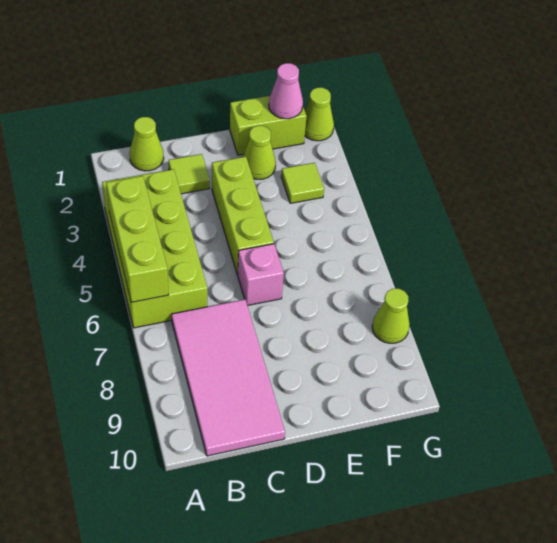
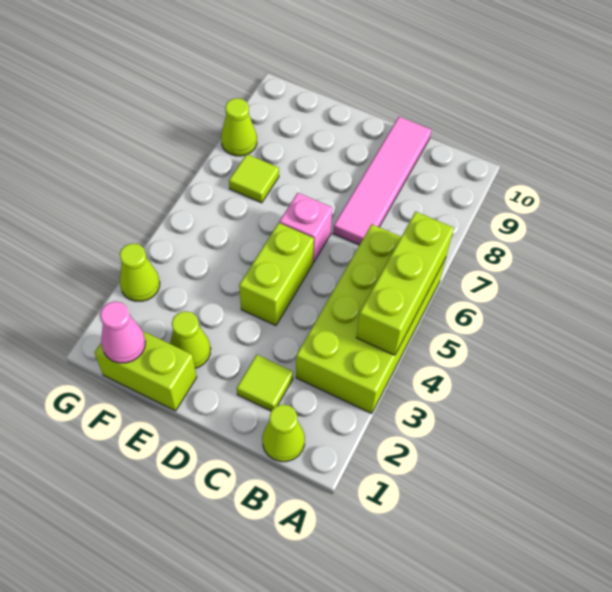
pink tile B7:C10 level 1 -> pink tile C7:C10 level 1
lime brick D3:D5 level 1 -> lime brick D4:D5 level 1
lime tile F3 level 1 -> lime tile F7 level 1
lime cone G1 level 1 -> lime cone G3 level 1

